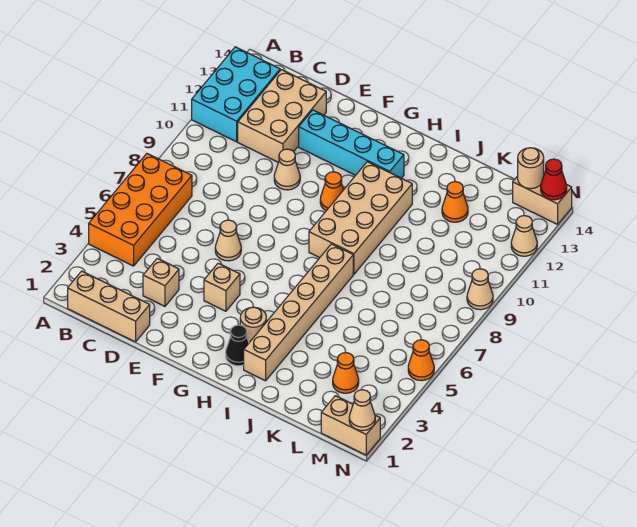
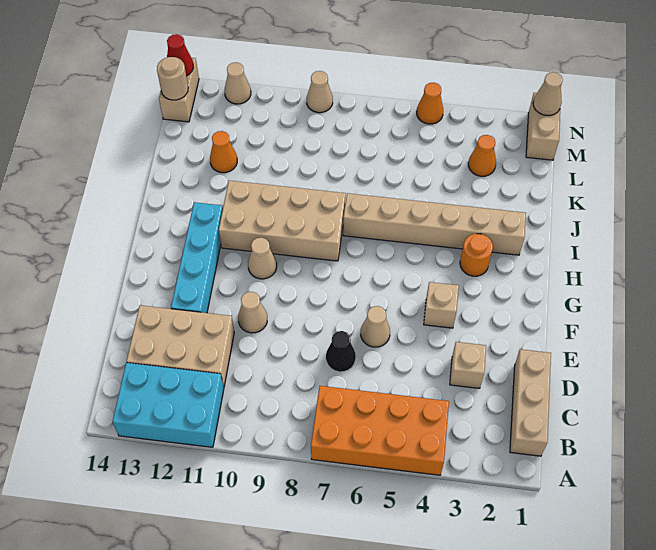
orange cone G10 level 1 -> tan cone G10 level 1
black cone H2 level 1 -> black cone D7 level 1
tan round brick H3 level 1 -> orange round brick H3 level 1

